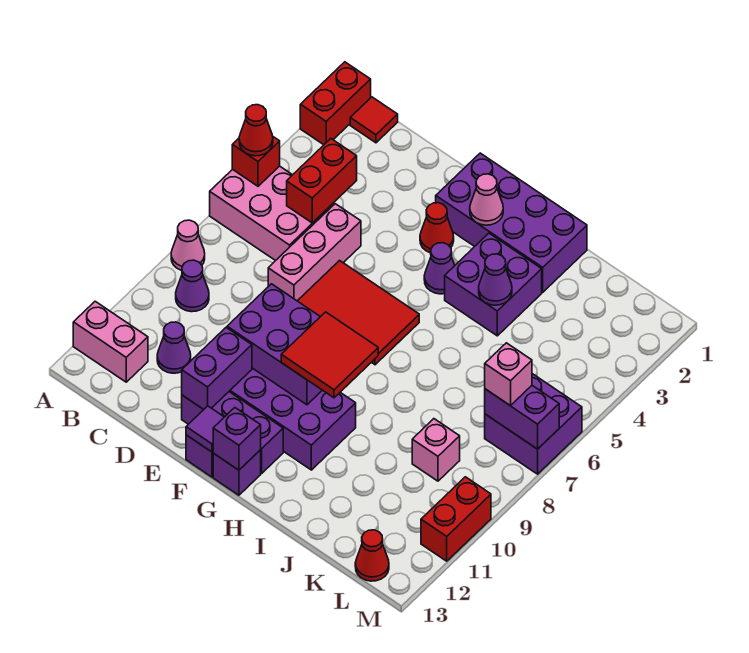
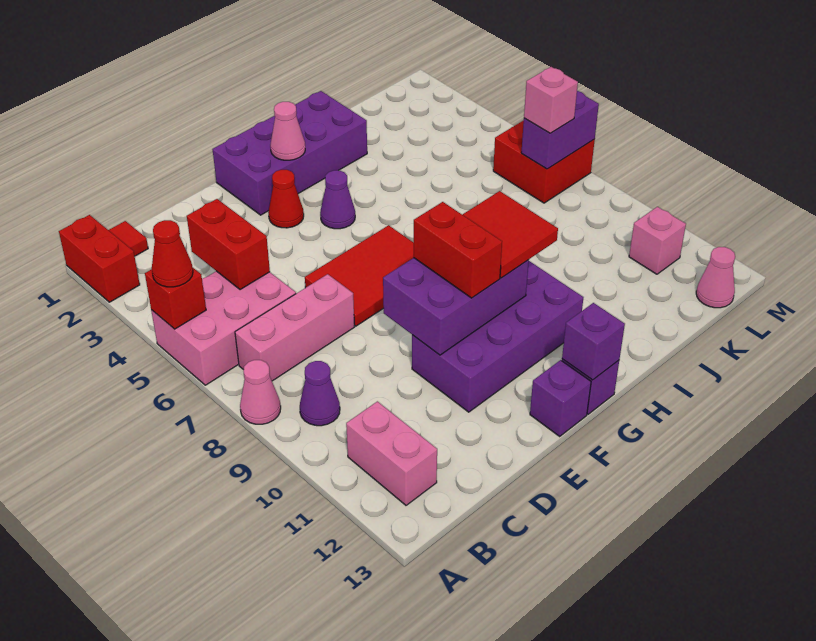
pink brick A12:B12 level 1 -> pink brick B11:B12 level 1
purple cone C11 level 1 -> none
pink brick D5:D7 level 1 -> pink brick B7:D7 level 1
purple brick E11:E12 level 2 -> none
purple brick E12:G12 level 1 -> none
purple tile F13 level 2 -> none
purple brick H3:I4 level 1 -> none
purple cone I4 level 2 -> none
pink brick K9 level 1 -> pink brick L11 level 1
purple brick L6:M7 level 1 -> red brick L6:M7 level 1
red cone L13 level 1 -> pink cone L13 level 1
red brick M10:M11 level 1 -> red brick F9:F10 level 3

